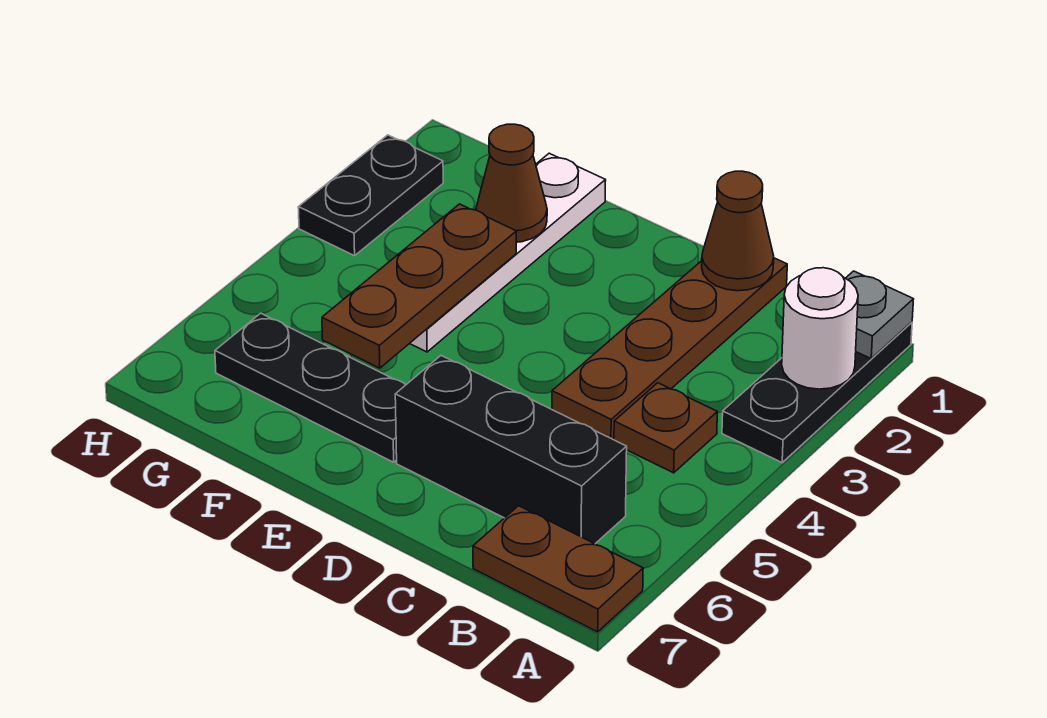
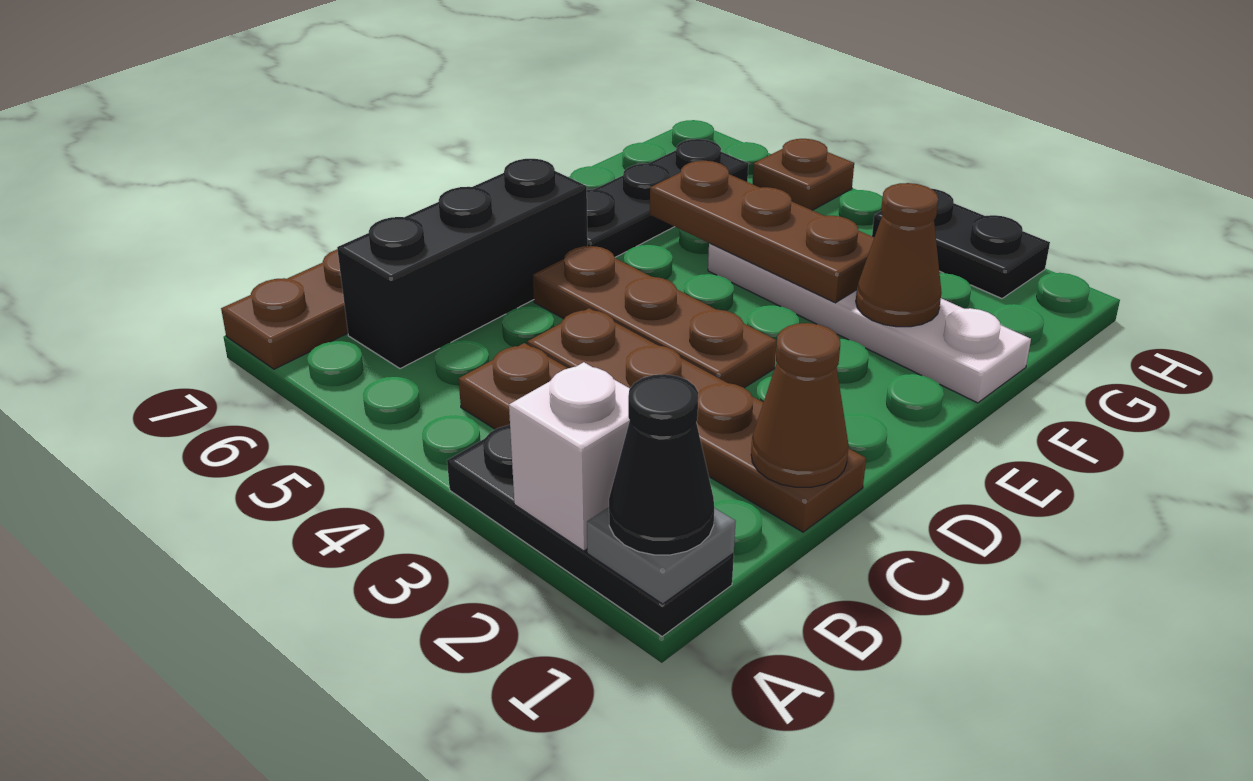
none -> black cone A1 level 3
white round brick A2 level 2 -> white brick A2 level 2
none -> brown plate D3:D5 level 1
none -> brown plate H5 level 1

